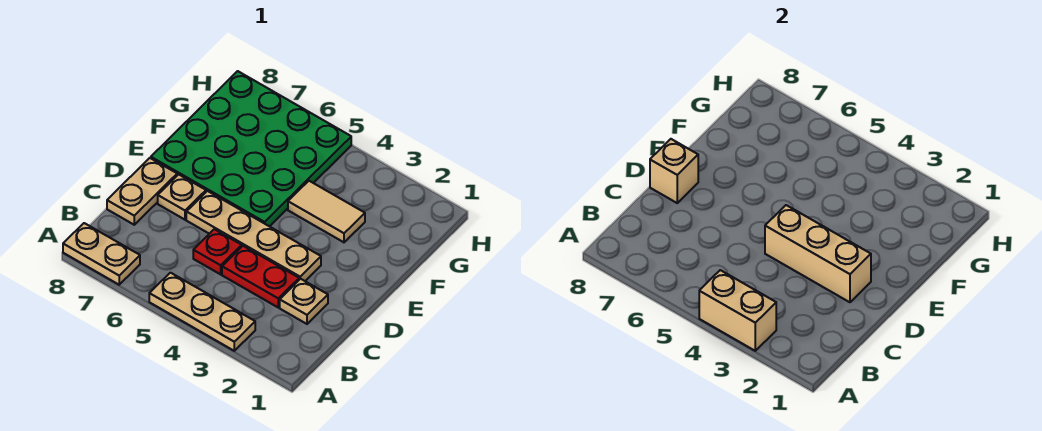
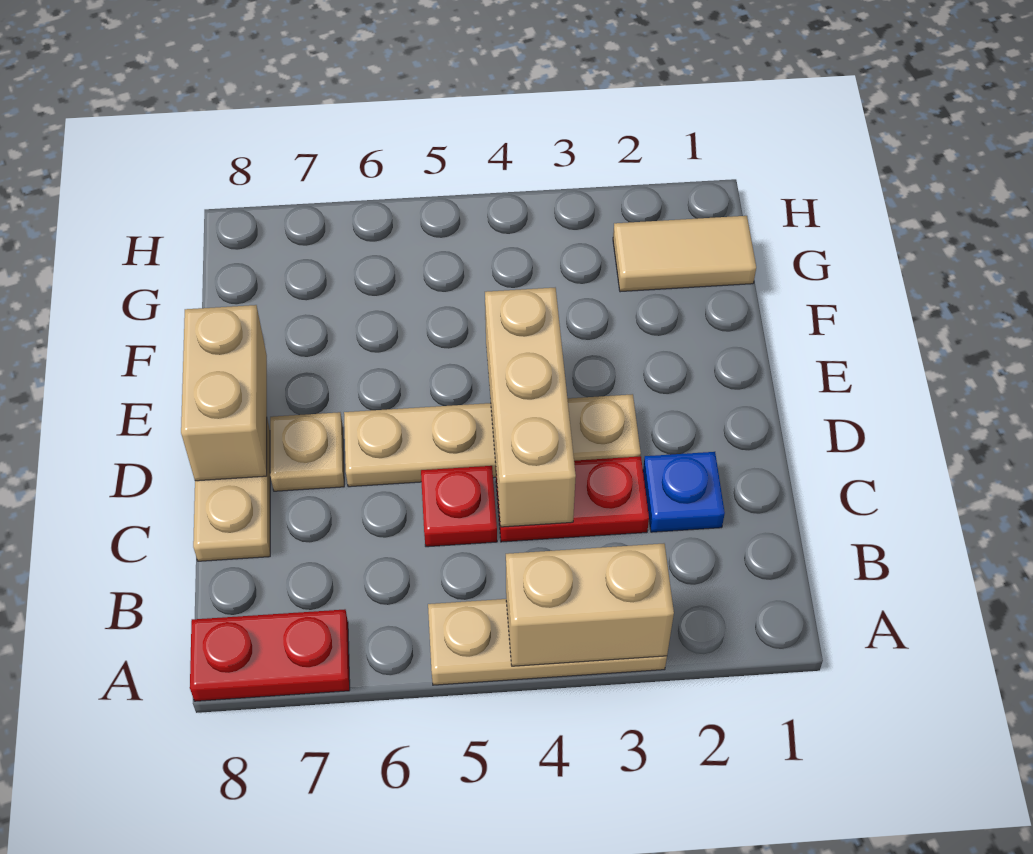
tan plate A7:A8 level 1 -> red plate A7:A8 level 1
tan plate C2 level 1 -> blue plate C2 level 1
tan brick D2:D4 level 2 -> tan brick C4:E4 level 2
tan brick D8 level 2 -> tan brick D8:E8 level 2
green plate E5:H8 level 1 -> none
tan tile F3:F4 level 1 -> tan tile G1:G2 level 1

